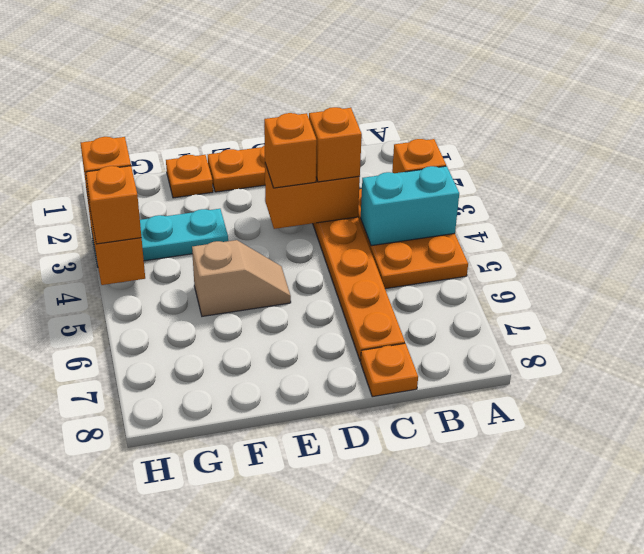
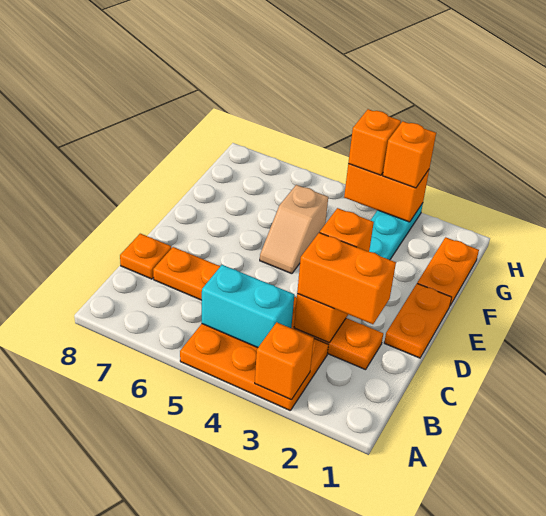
cyan brick A4:B4 level 2 -> cyan brick B4:B5 level 2
orange brick C3 level 3 -> orange brick C2:C3 level 3
orange plate F1 level 1 -> orange plate F1:G1 level 1

